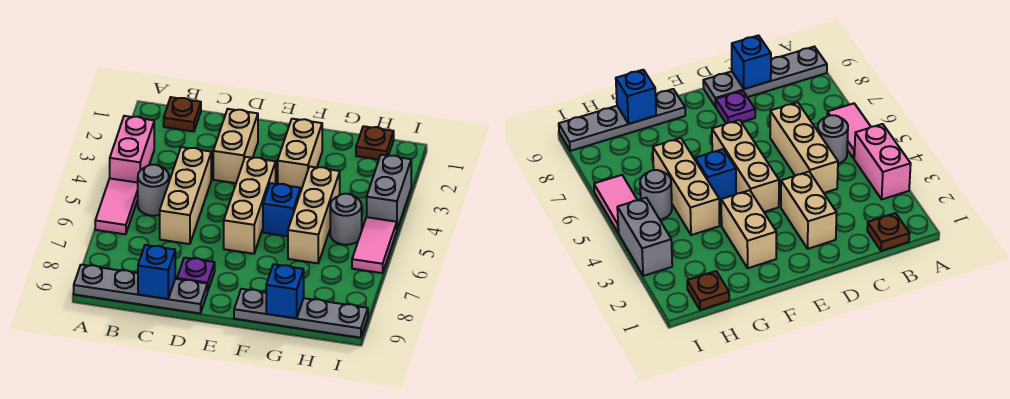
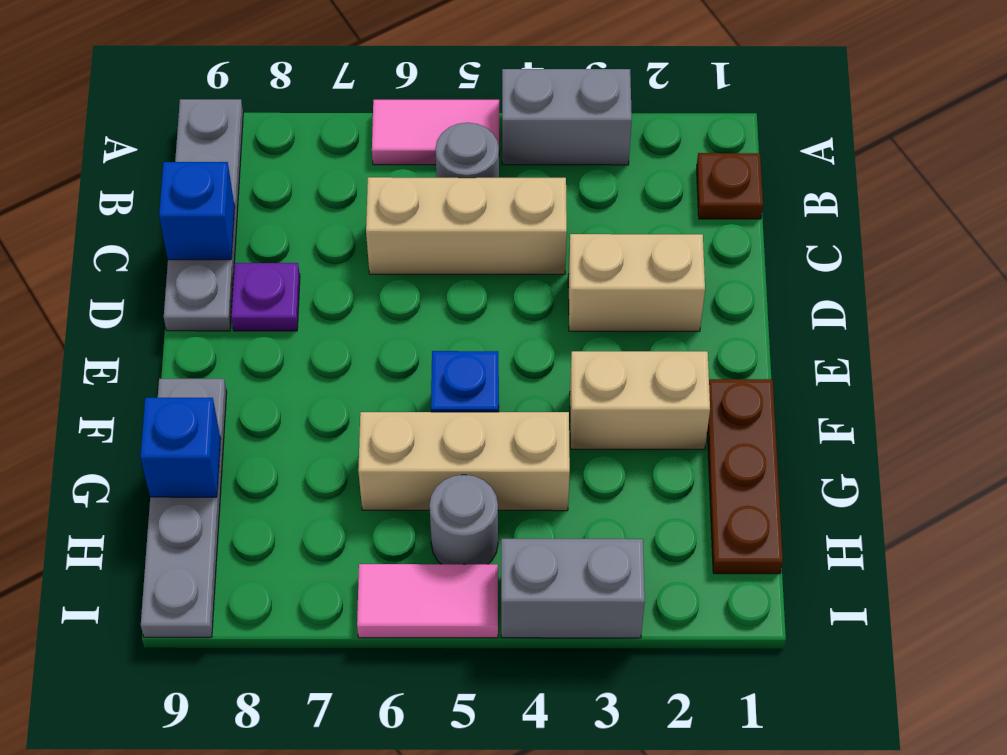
pink brick A3:A4 level 1 -> grey brick A3:A4 level 1
tan brick E4:E6 level 1 -> none
brown plate H1 level 1 -> brown plate F1:H1 level 1

